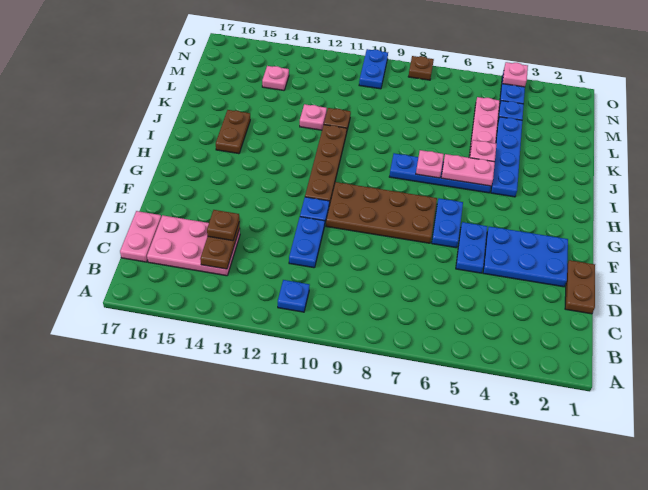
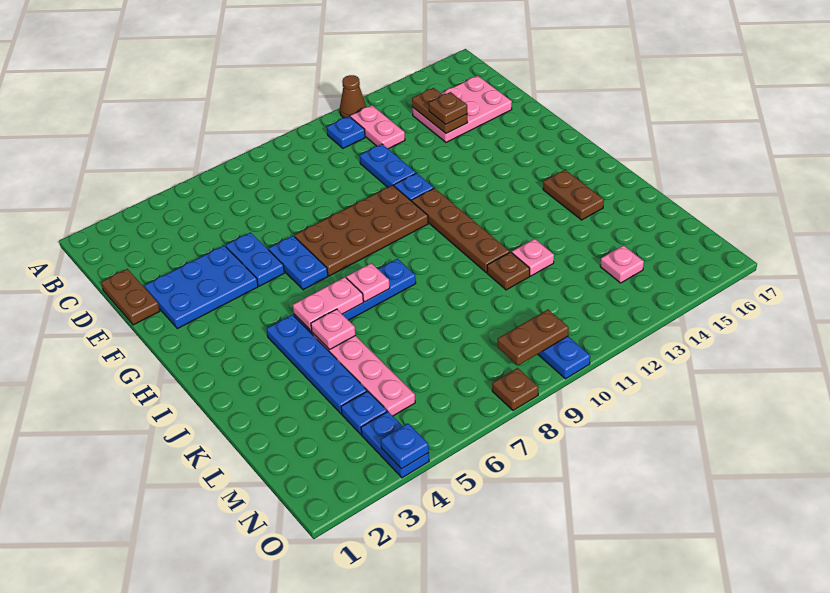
none -> brown cone A12 level 1
pink plate C17:D17 level 1 -> pink plate B12:C12 level 1
none -> brown plate N9:N10 level 2
pink plate O4 level 2 -> blue plate O4 level 2

